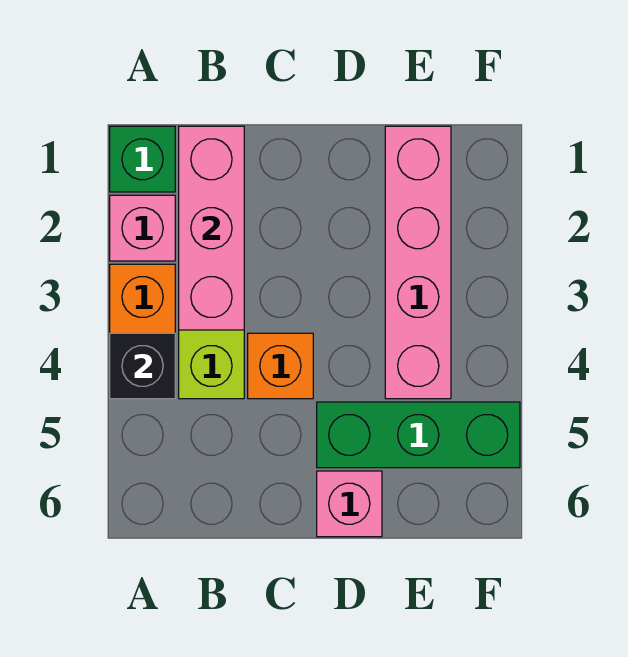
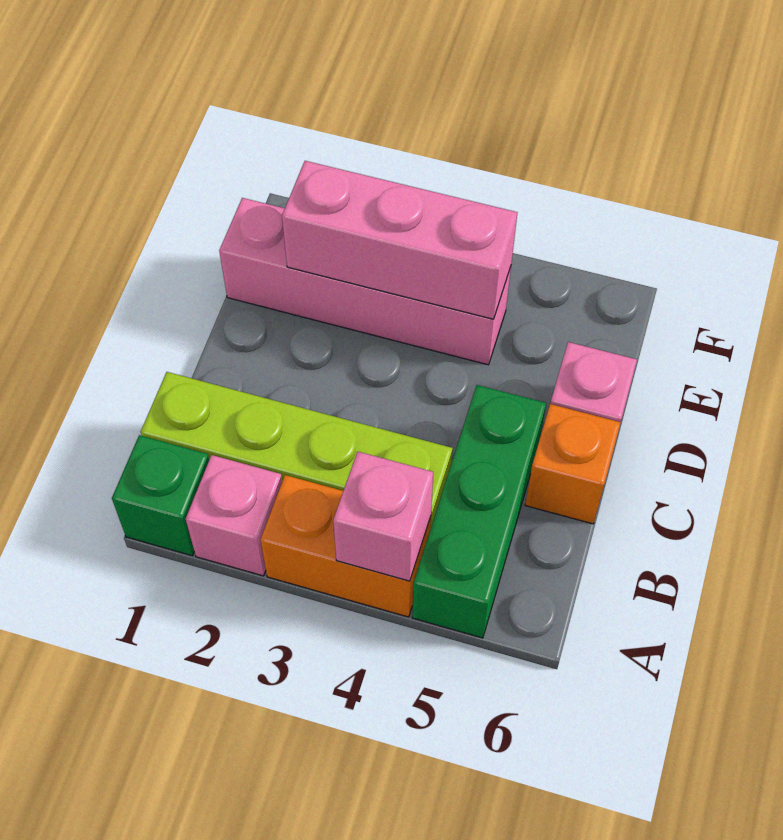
black brick A4 level 2 -> pink brick A4 level 2
pink brick B1:B3 level 2 -> pink brick E2:E4 level 2
orange brick C4 level 1 -> orange brick C6 level 1
green brick D5:F5 level 1 -> green brick A5:C5 level 1

